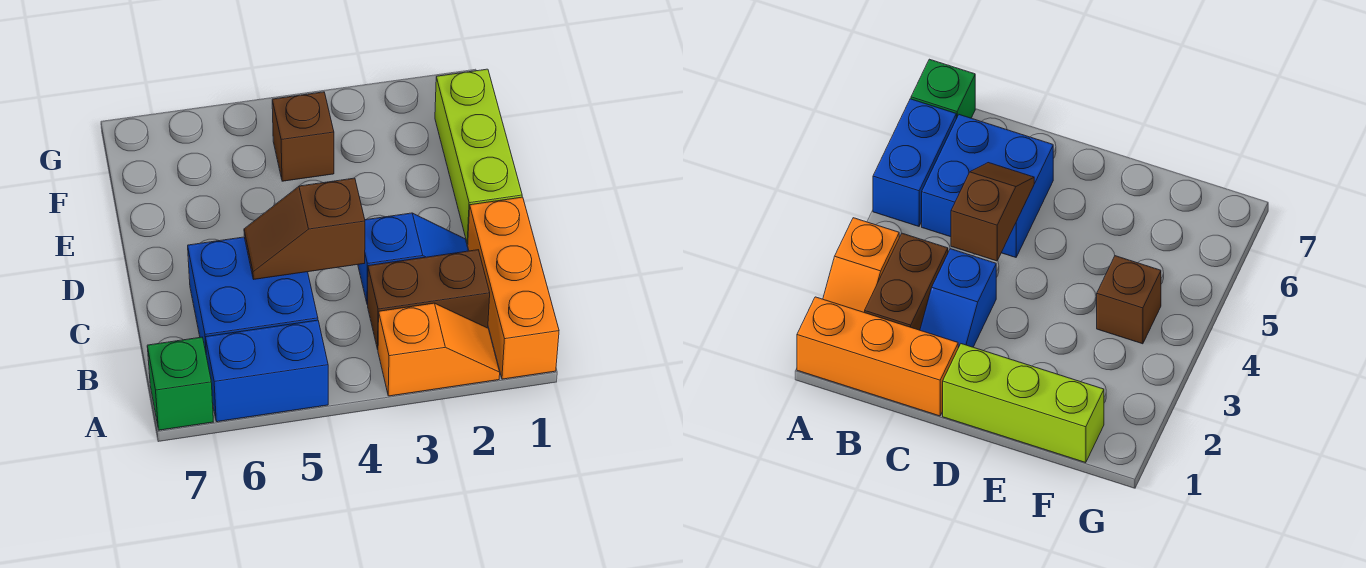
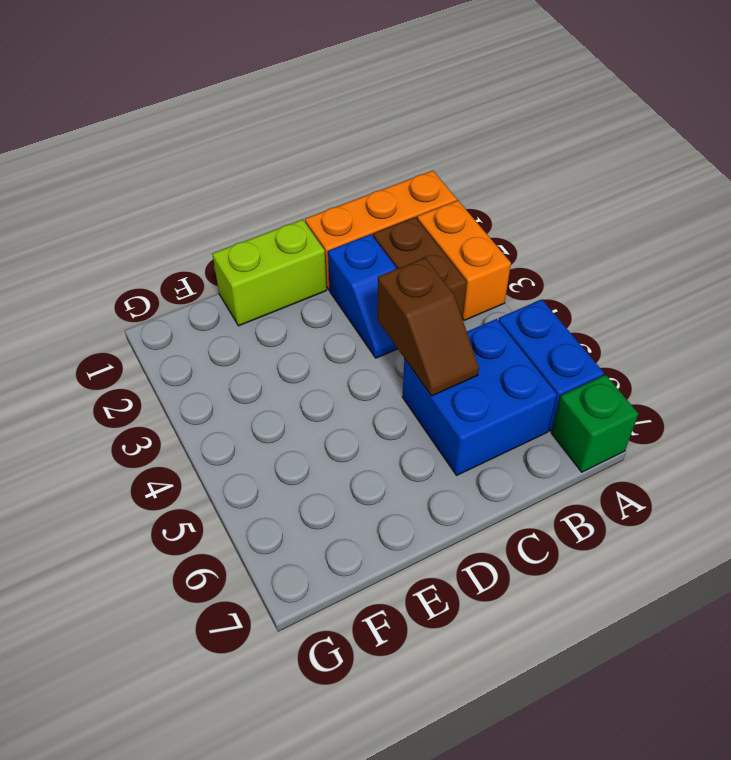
orange slope A2:A3 level 1 top 3 -> orange brick A2:A3 level 1
blue slope C2:C3 level 1 top 3 -> blue slope C2:C3 level 1 top 2
lime brick D1:F1 level 1 -> lime brick D1:E1 level 1
brown brick F4 level 1 -> none

